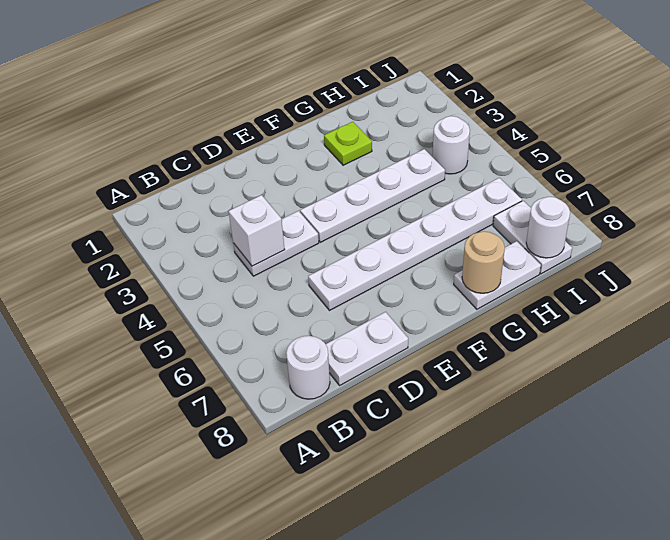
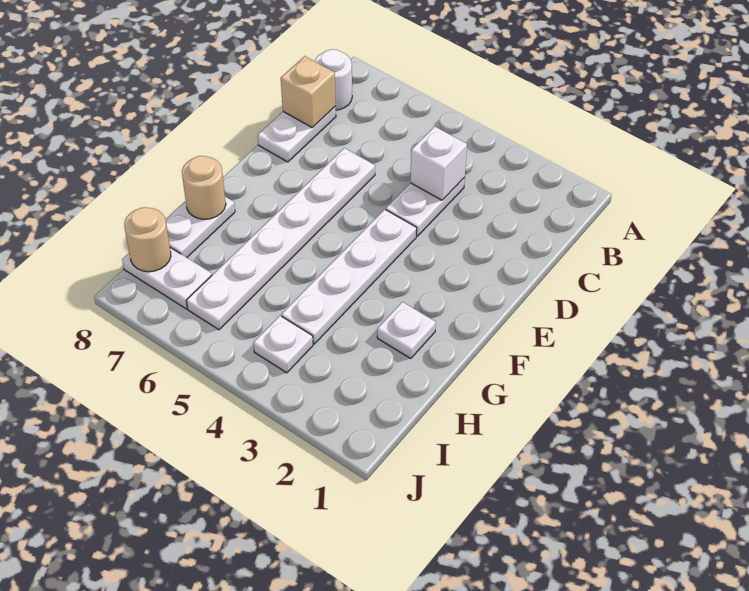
none -> tan brick C8 level 2
lime plate G2 level 1 -> white plate G2 level 1
white round brick I4 level 1 -> white plate I4 level 1
white round brick I8 level 2 -> tan round brick I8 level 2

